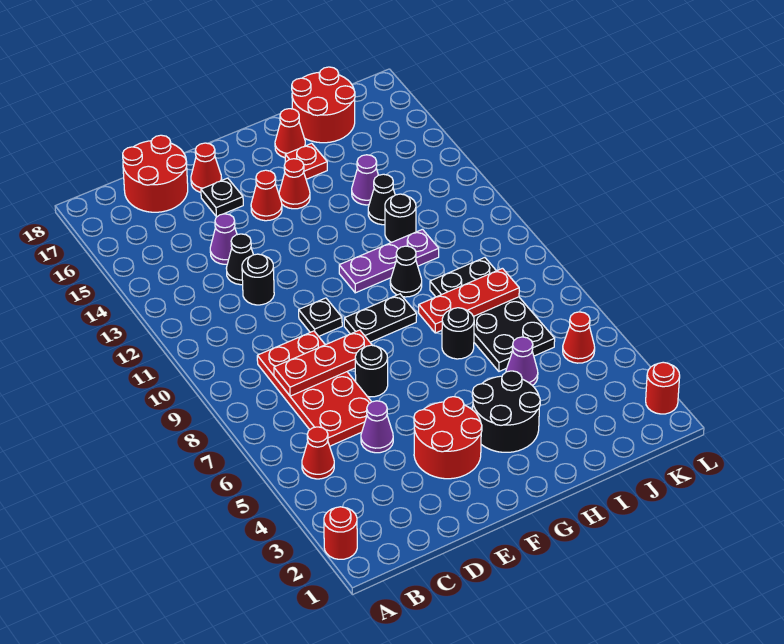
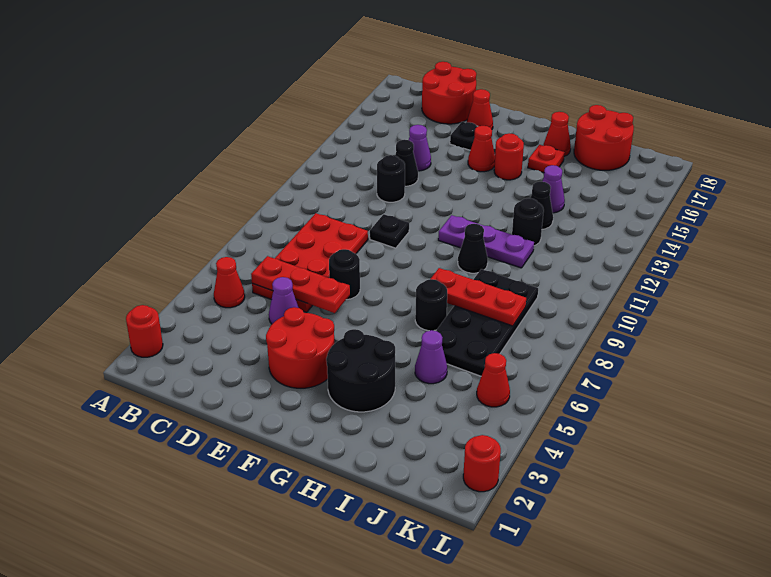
red plate C8:E8 level 2 -> red plate C6:E6 level 2
black plate F9:G9 level 1 -> none
red cone G15 level 1 -> red round brick G15 level 1

